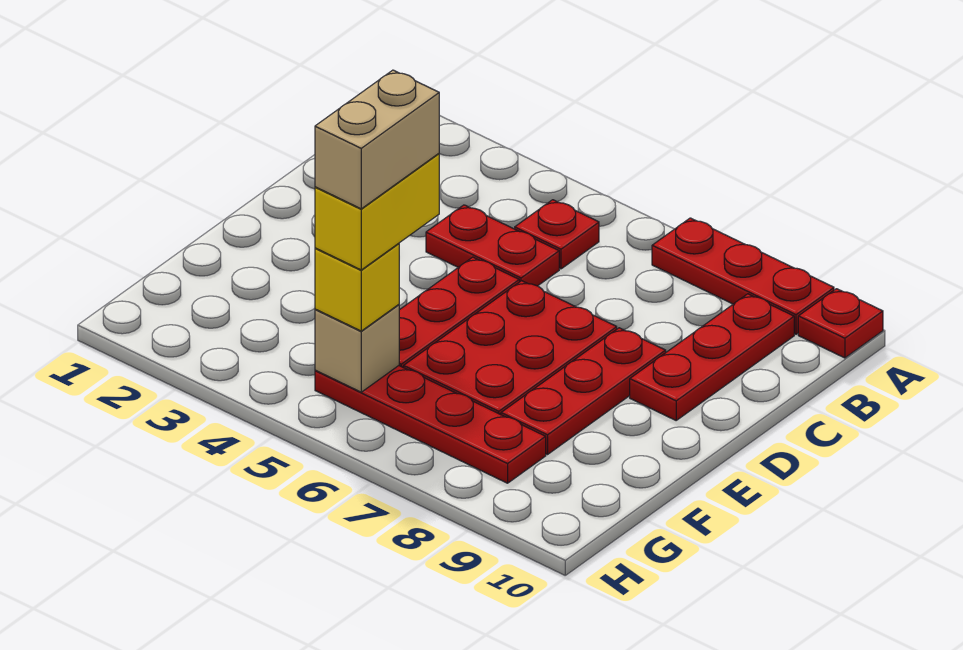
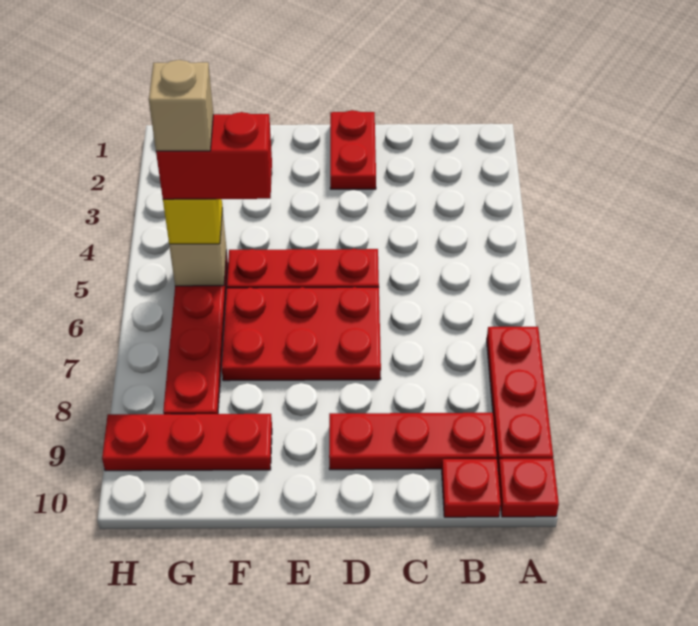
red plate B5 level 1 -> red plate B10 level 1
red plate C4:C5 level 1 -> red plate D1:D2 level 1
red plate D8:F8 level 1 -> red plate F9:H9 level 1
yellow brick F5:G5 level 4 -> red brick F5:G5 level 4
tan brick F5:G5 level 5 -> tan brick G5 level 5

